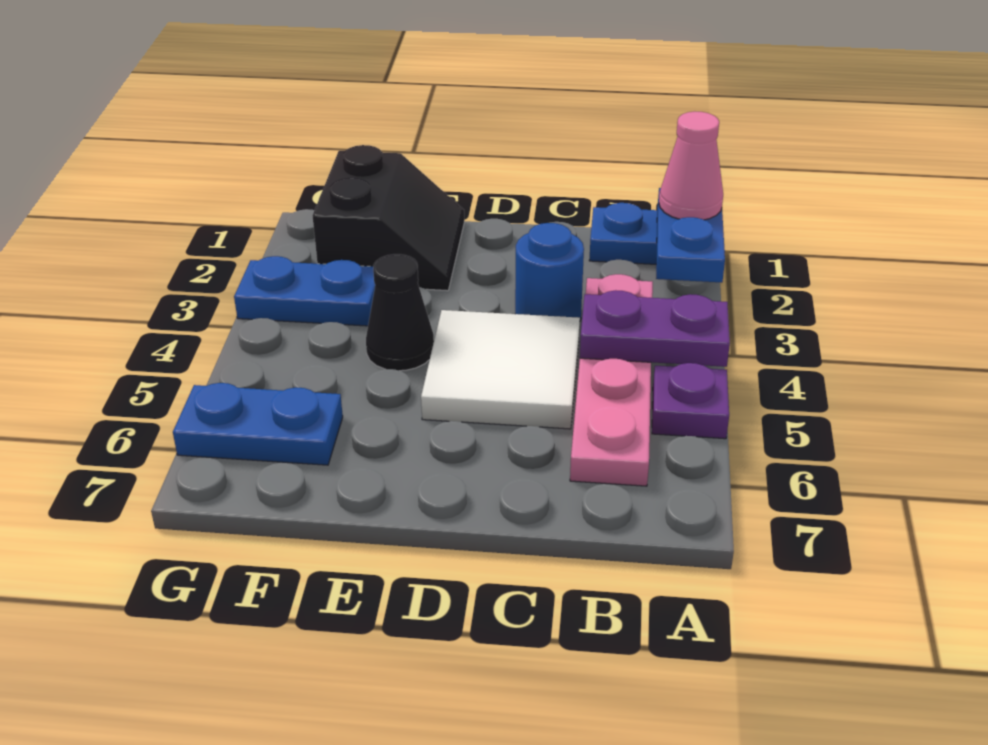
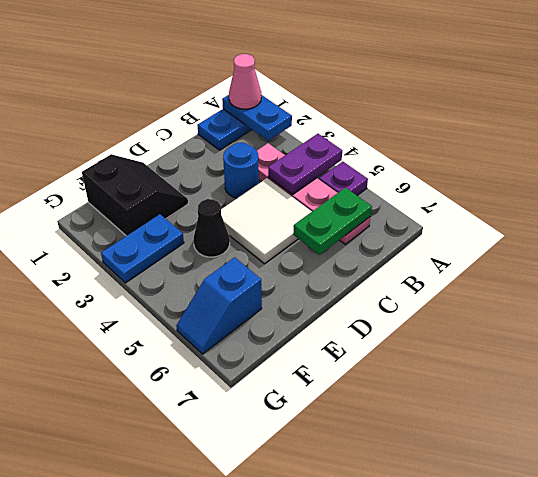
none -> green plate B6:C6 level 2
blue plate F6:G6 level 1 -> blue slope F6:G6 level 1 top F

